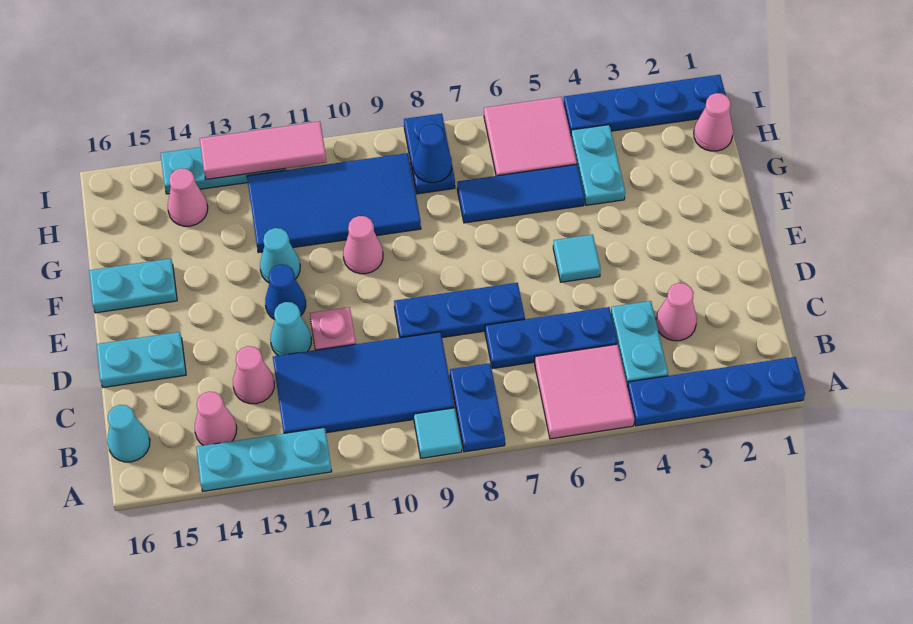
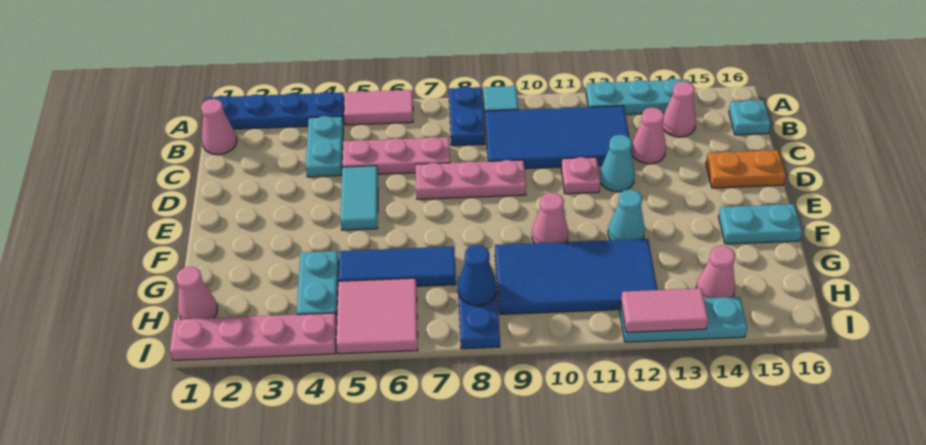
pink tile A5:B6 level 1 -> pink tile A5:A6 level 1
cyan cone B16 level 1 -> cyan plate B16 level 1
pink cone C3 level 1 -> pink cone B1 level 1
blue plate C5:C7 level 1 -> pink plate C5:C7 level 1
blue plate D7:D9 level 1 -> pink plate D7:D9 level 1
cyan plate D15:D16 level 1 -> orange plate D15:D16 level 1
cyan tile E5 level 1 -> cyan tile D5:E5 level 1
blue cone E12 level 1 -> none
blue plate I1:I4 level 1 -> pink plate I1:I4 level 1
pink tile I11:I13 level 2 -> pink tile I12:I13 level 2

